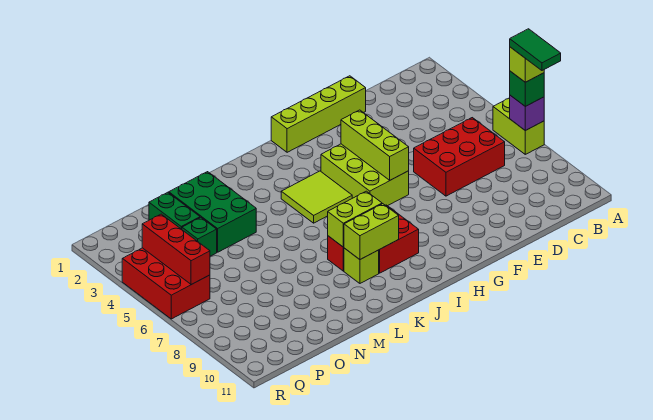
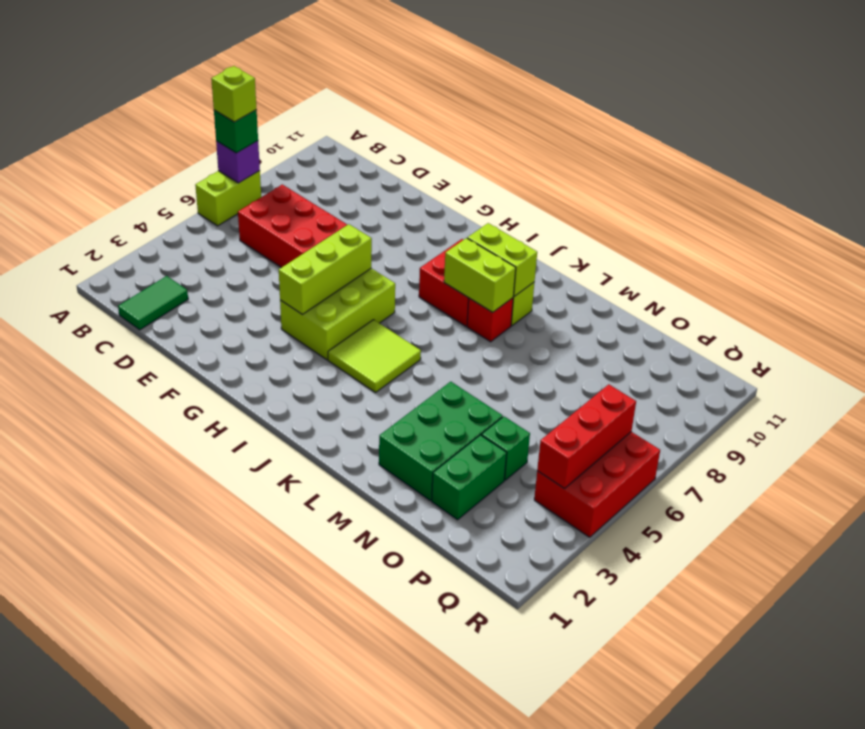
green tile A7:A8 level 5 -> green tile C1:C2 level 1
lime brick E1:H1 level 1 -> none

